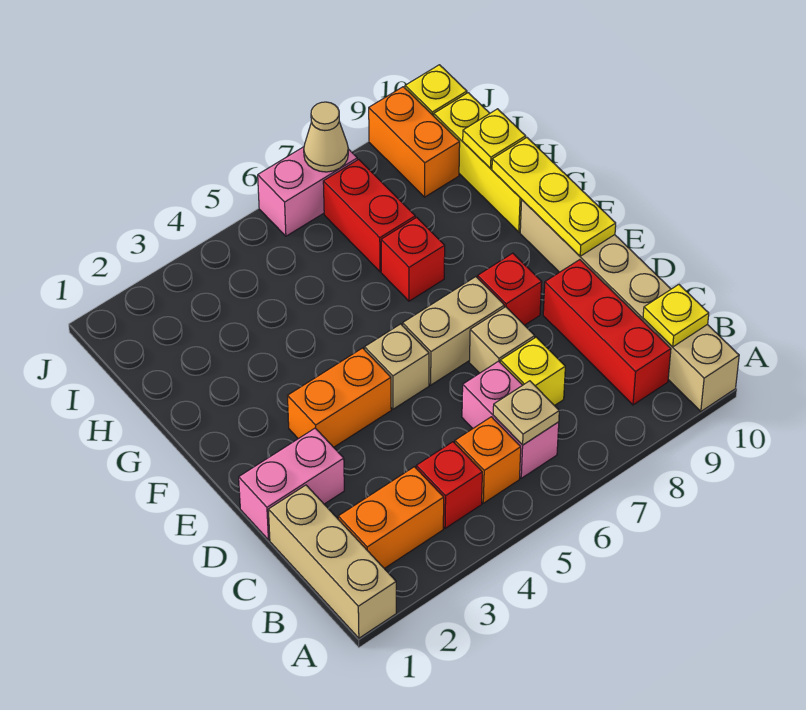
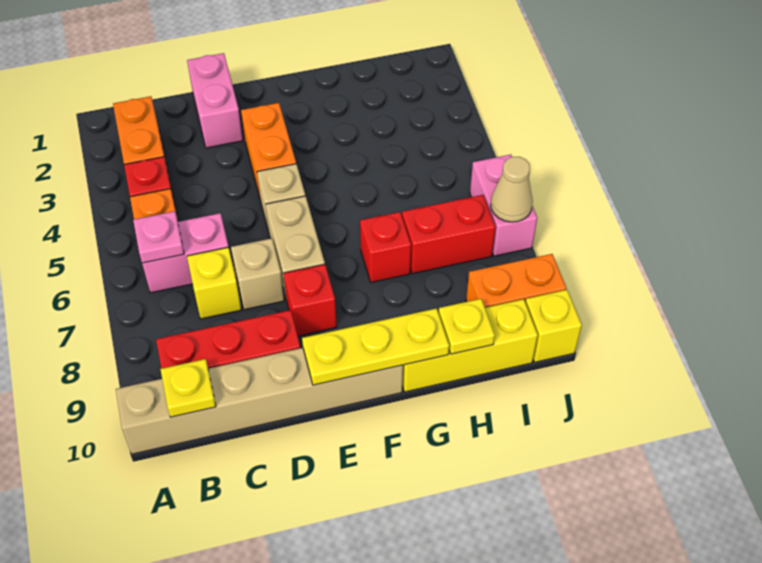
tan brick A1:C1 level 1 -> none
tan plate B6 level 2 -> pink plate B6 level 2

